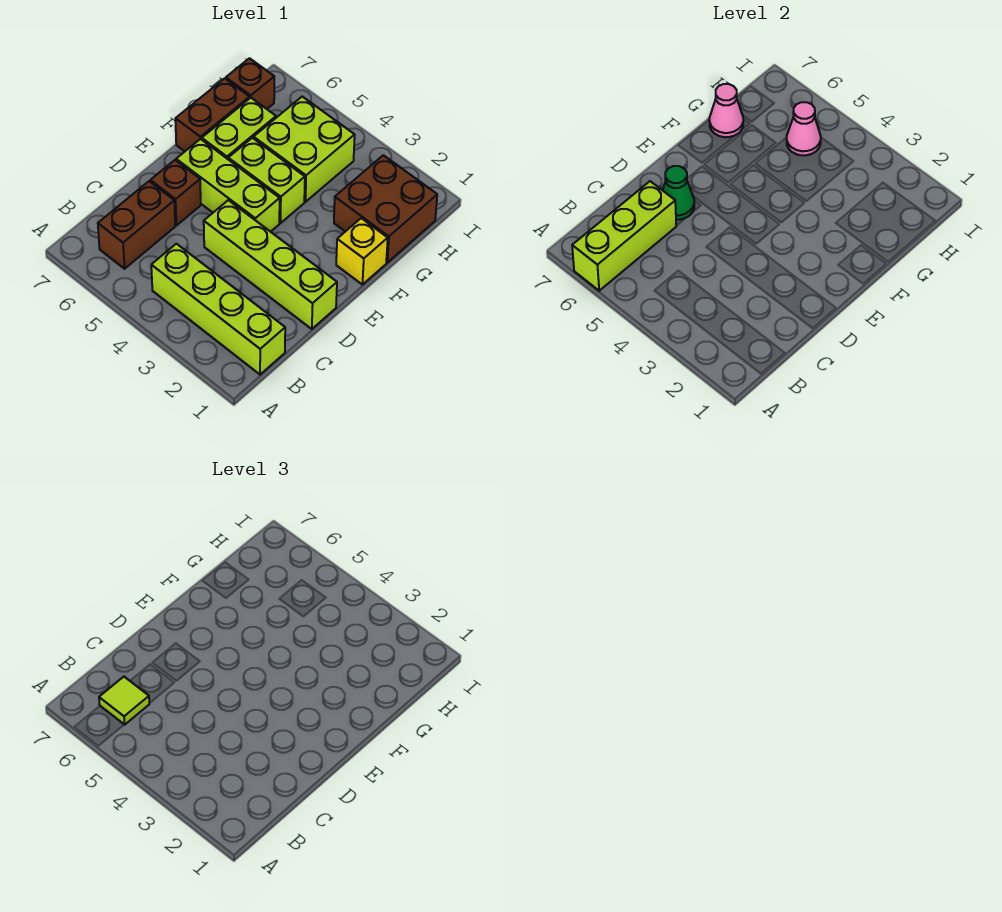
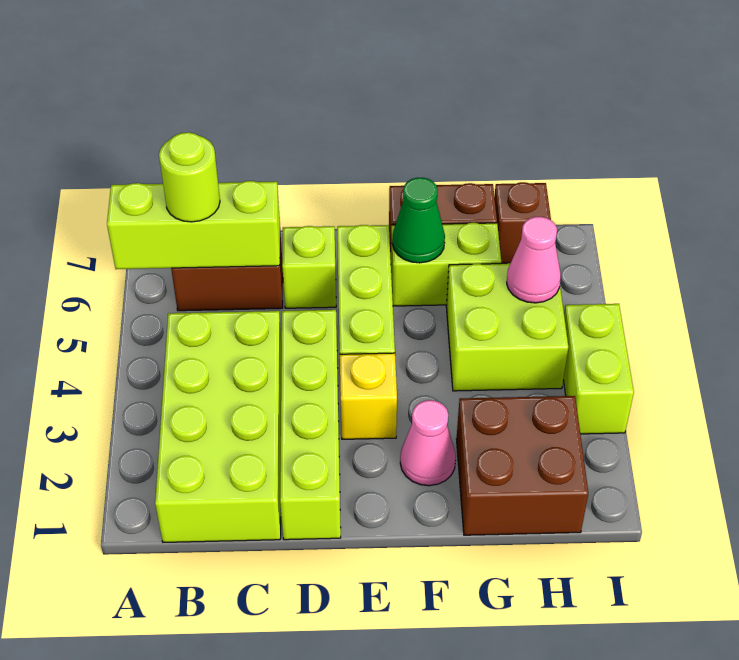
lime brick B1:B4 level 1 -> lime brick B1:C4 level 1
lime tile B6 level 3 -> lime round brick B6 level 3
brown brick D6 level 1 -> lime brick D6 level 1
green cone D6 level 2 -> green cone F6 level 2
yellow brick F1 level 1 -> yellow brick E3 level 1
lime brick F4:F5 level 1 -> lime brick I3:I4 level 1
pink cone G7 level 2 -> pink cone F2 level 1

